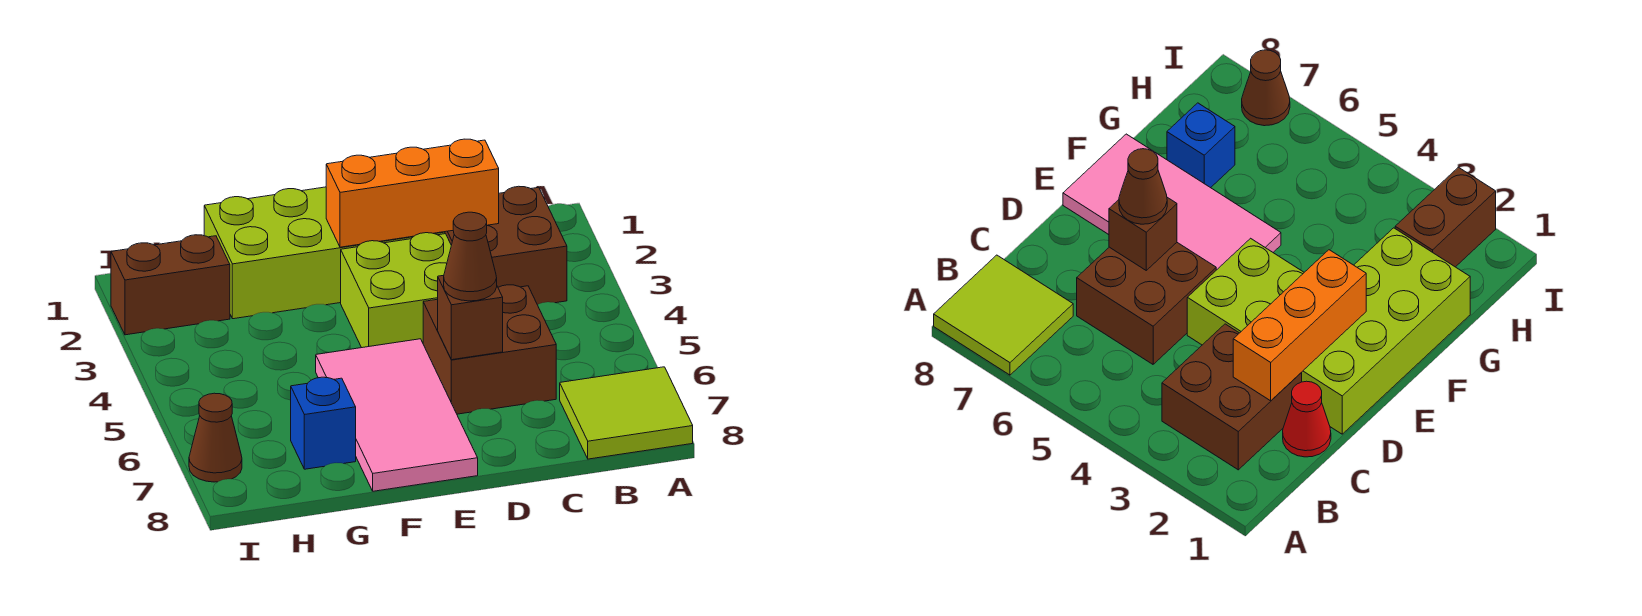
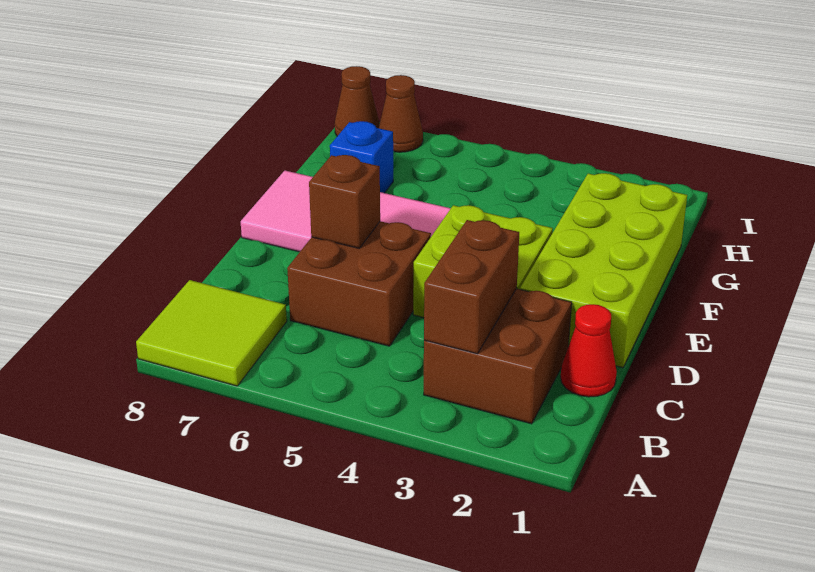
orange brick C2:E2 level 2 -> none
brown cone D6 level 3 -> brown cone I8 level 1
brown brick H2:I2 level 1 -> brown brick B3:C3 level 2

